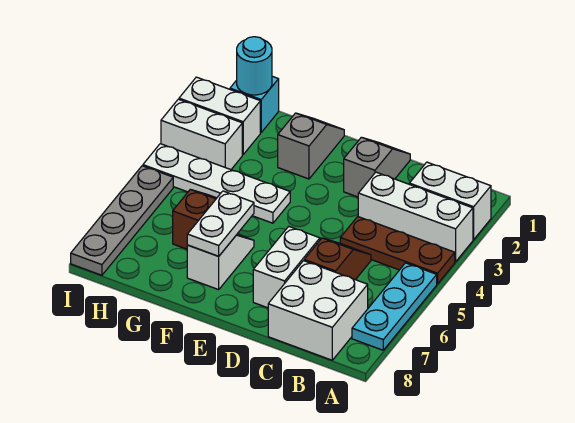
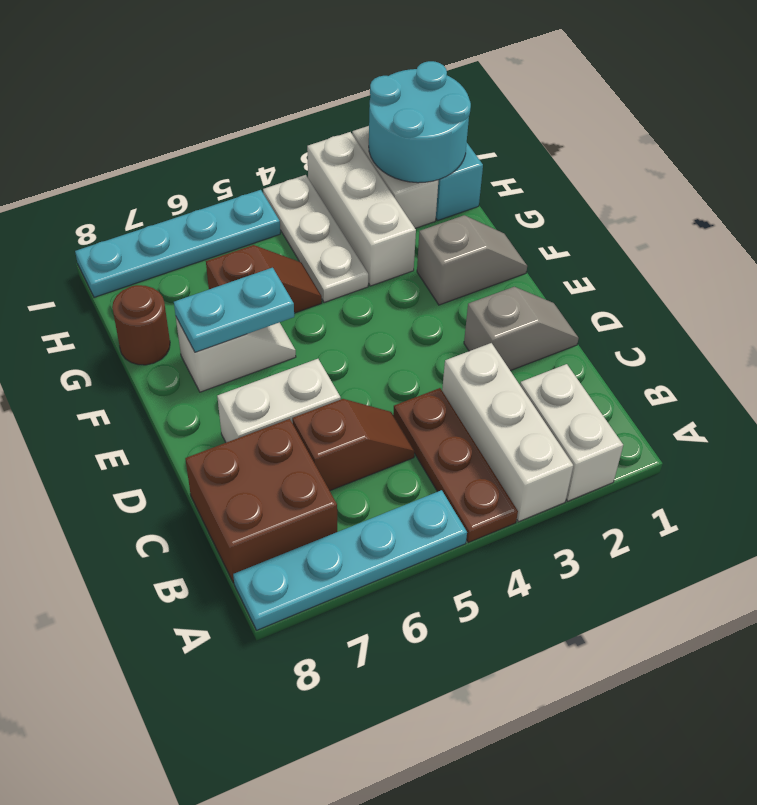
cyan plate A5:A7 level 1 -> cyan plate A5:A8 level 1
white brick B7:C8 level 1 -> brown brick B7:C8 level 1
white plate F4:I4 level 1 -> white plate G4:I4 level 1
white plate F6:F7 level 2 -> cyan plate F6:F7 level 2
none -> brown round brick G8 level 1
cyan round brick H1 level 2 -> cyan round brick H1:I2 level 2
white brick H3:I3 level 1 -> white brick G3:I3 level 1
grey plate I5:I8 level 1 -> cyan plate I5:I8 level 1

